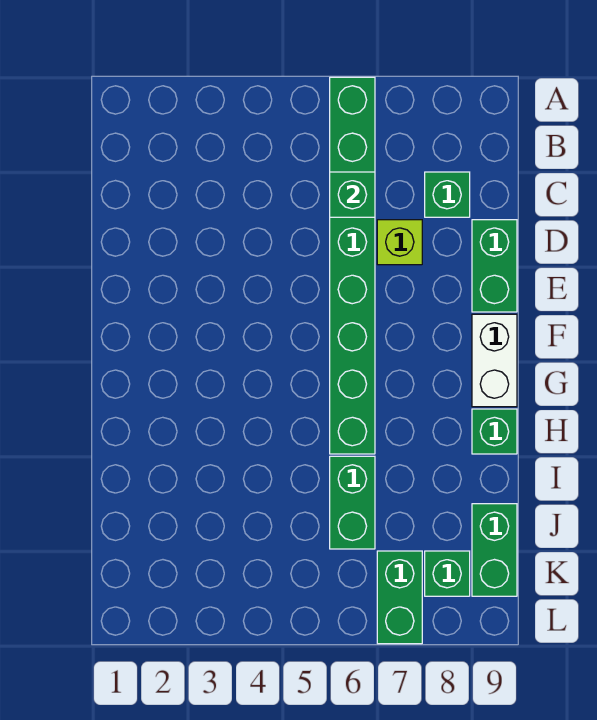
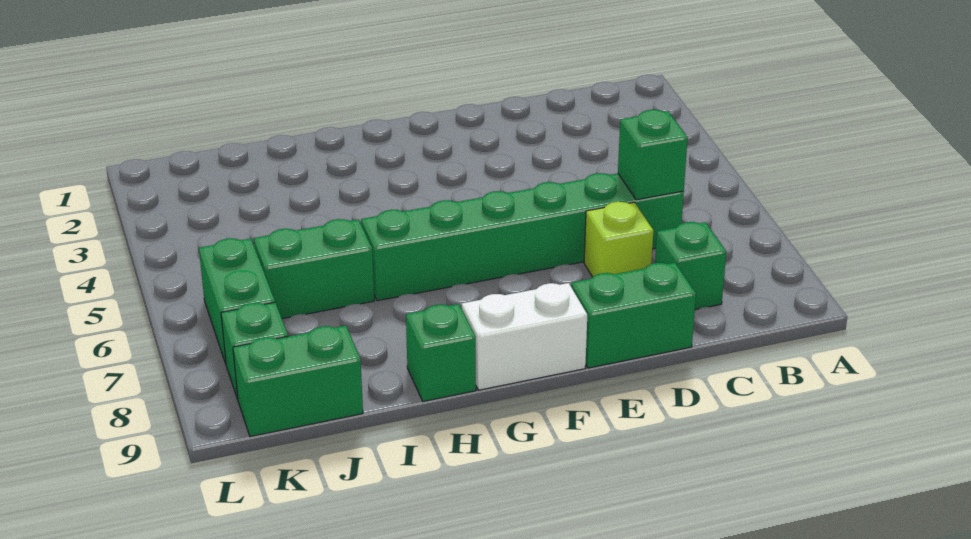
green brick A6:H6 level 1 -> green brick C6:H6 level 1
green brick K7:L7 level 1 -> green brick K6:K7 level 1

